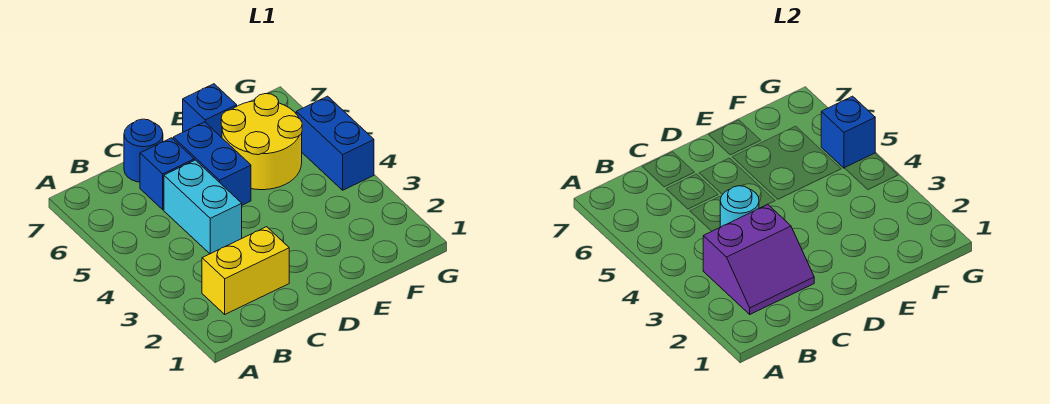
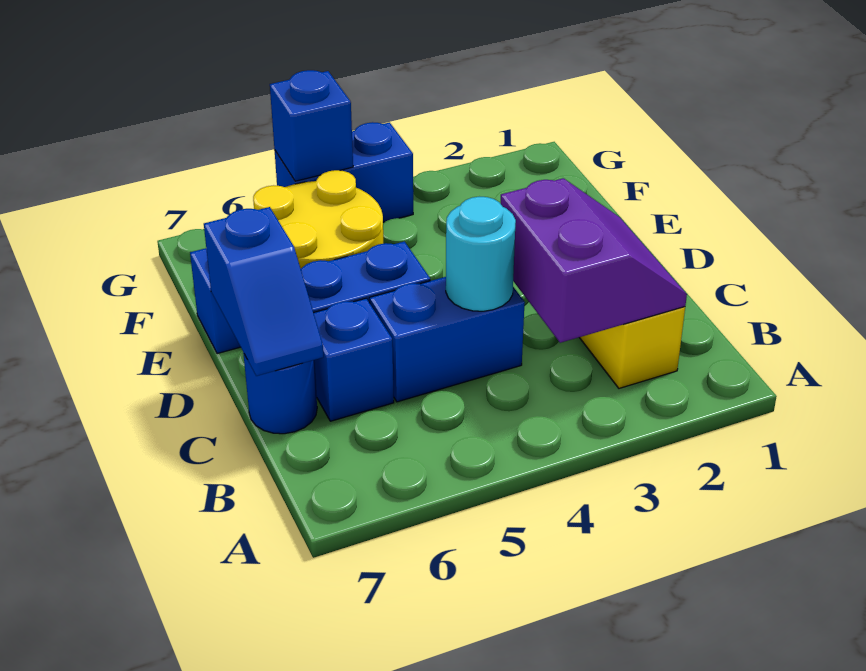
cyan brick C4:C5 level 1 -> blue brick C4:C5 level 1
none -> blue slope C7:D7 level 2 top D

